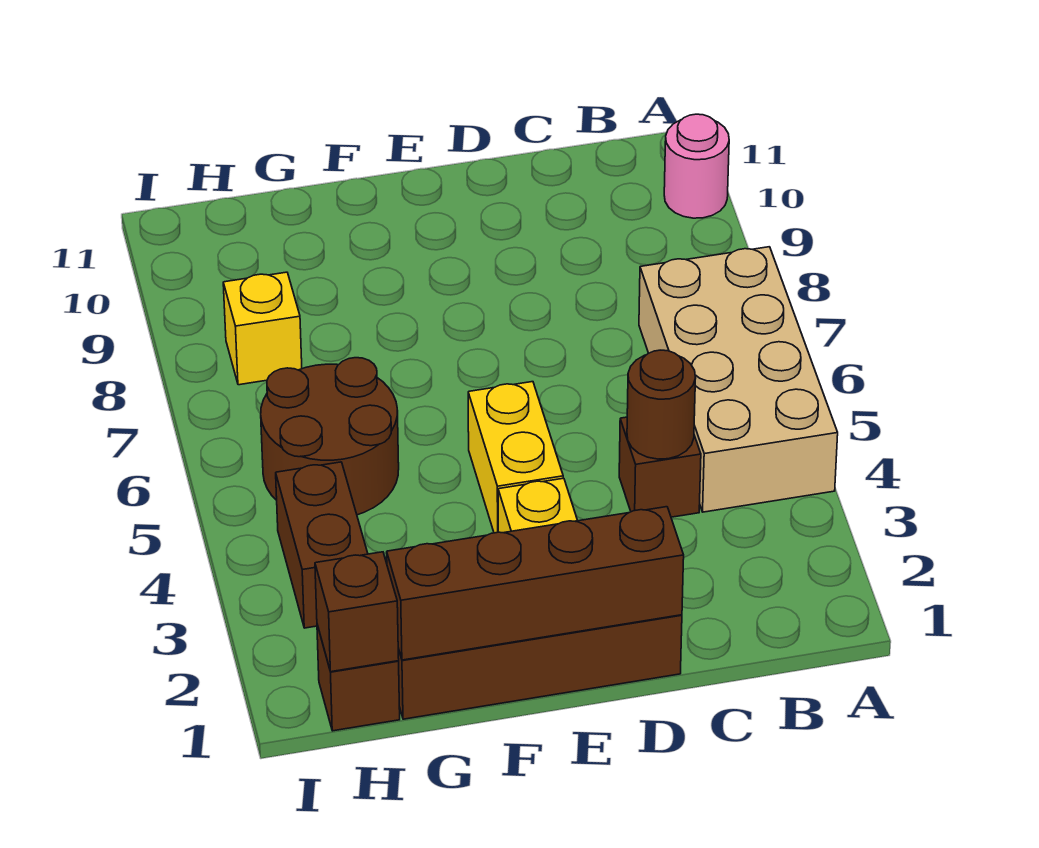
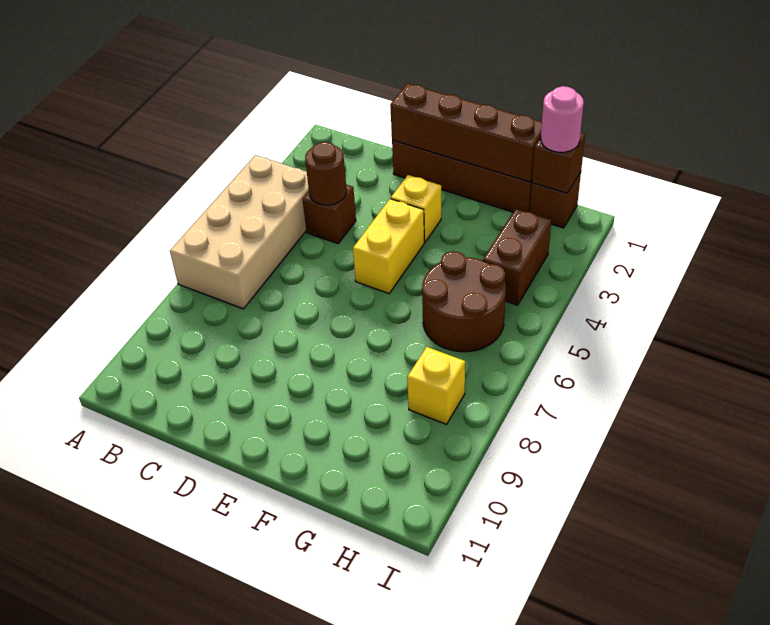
pink round brick A10 level 1 -> pink round brick H1 level 3

